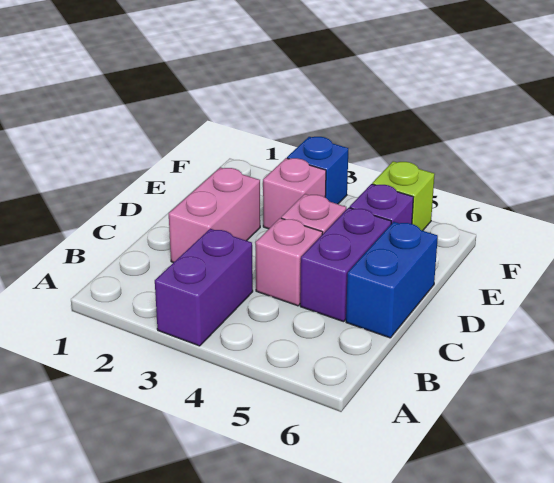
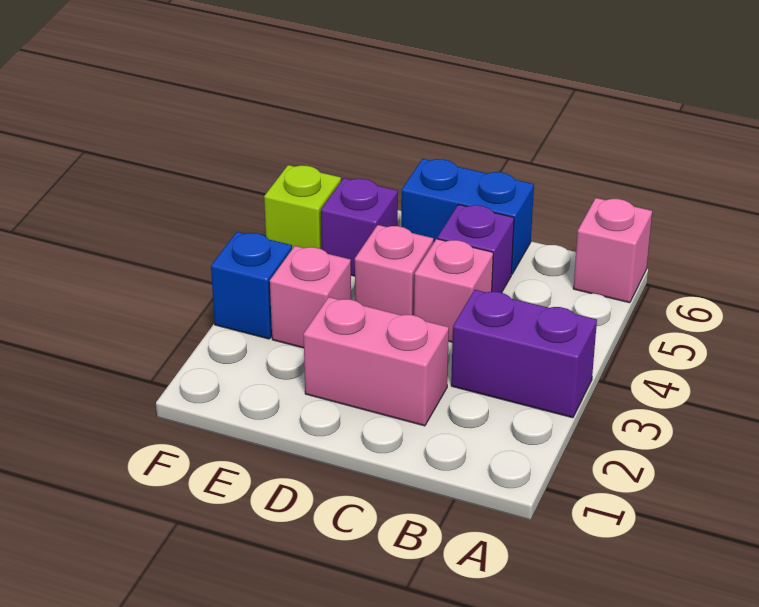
none -> pink brick A6 level 1
purple brick C5:D5 level 1 -> purple brick C5 level 1

